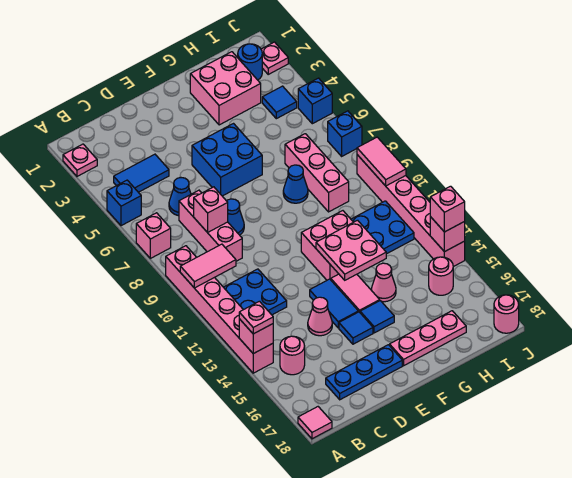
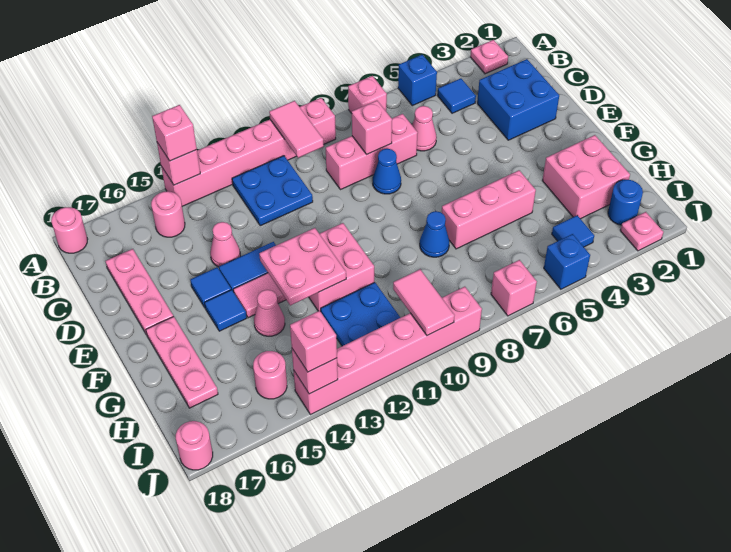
pink plate A14 level 3 -> pink brick A14 level 3
pink tile A18 level 1 -> pink round brick A18 level 1
blue tile B4:C4 level 1 -> blue tile B4 level 1
blue cone C6 level 1 -> pink cone C6 level 1
blue plate C17:E17 level 1 -> pink plate C17:E17 level 1
blue brick E5:F6 level 1 -> blue brick C2:D3 level 1
pink brick H7:H9 level 1 -> pink brick G5:G7 level 1
blue brick J7 level 1 -> pink brick J7 level 1
pink tile J9:J10 level 2 -> pink tile I10:J10 level 2

